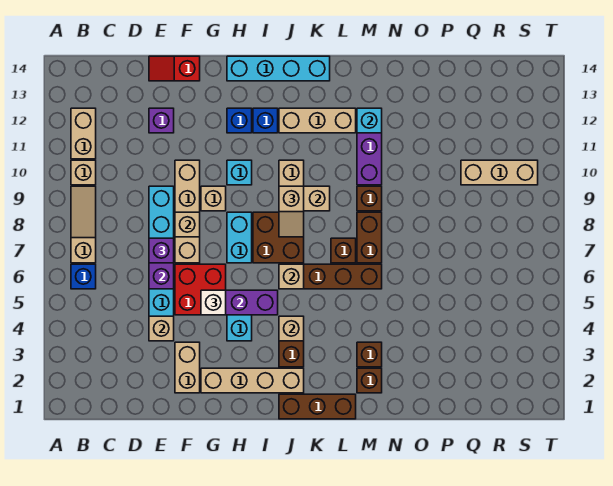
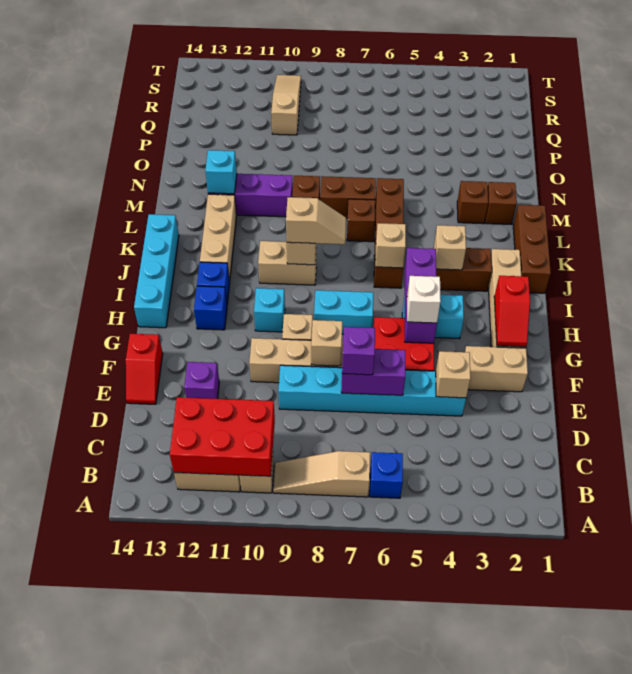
none -> red brick B10:C12 level 2
none -> red slope G2:H2 level 2 top H
brown brick I7:J8 level 1 -> none
tan brick Q10:S10 level 1 -> tan slope Q10:S10 level 1 top Q

